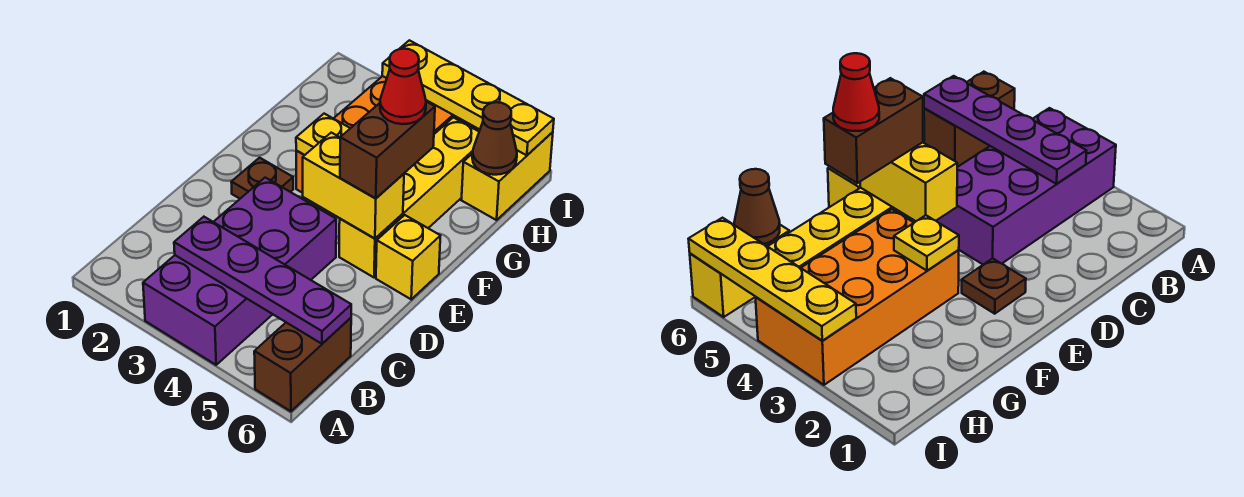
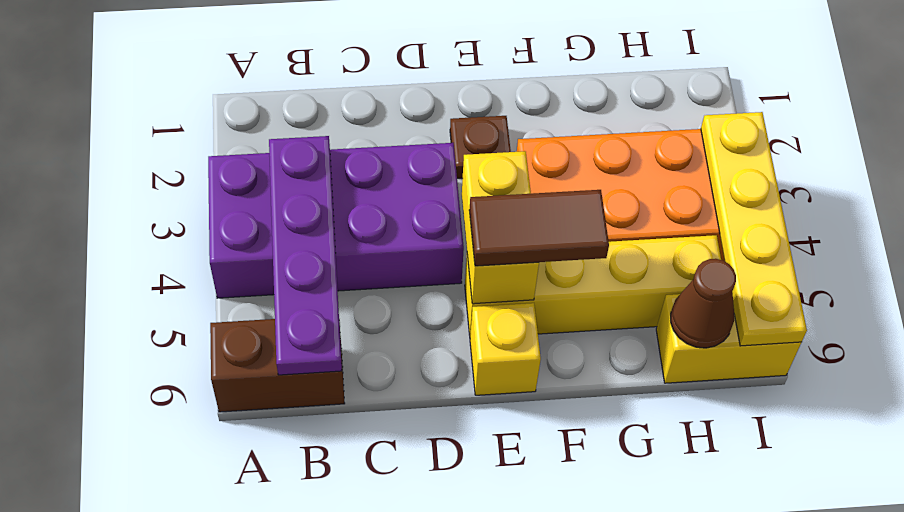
brown brick E5:F5 level 3 -> brown tile E5:F5 level 3
yellow plate F3 level 2 -> none
red cone F5 level 4 -> none

